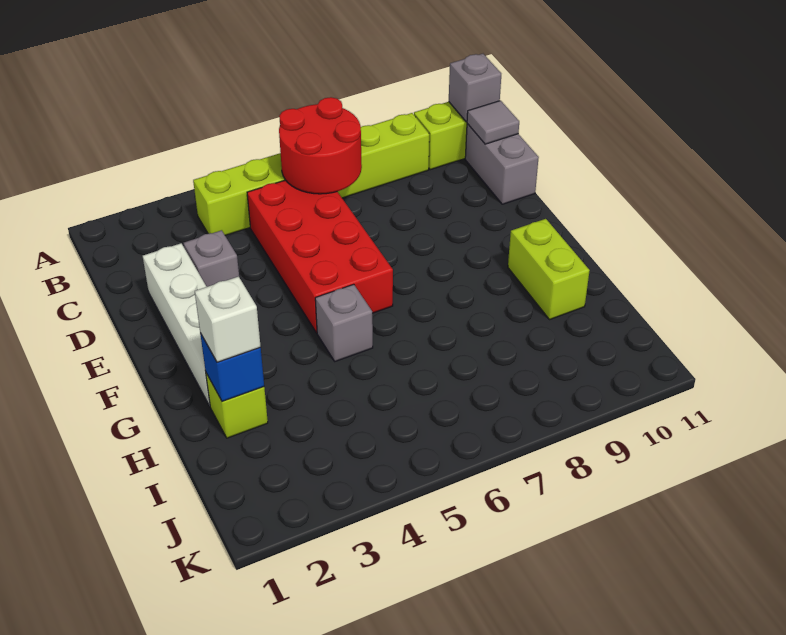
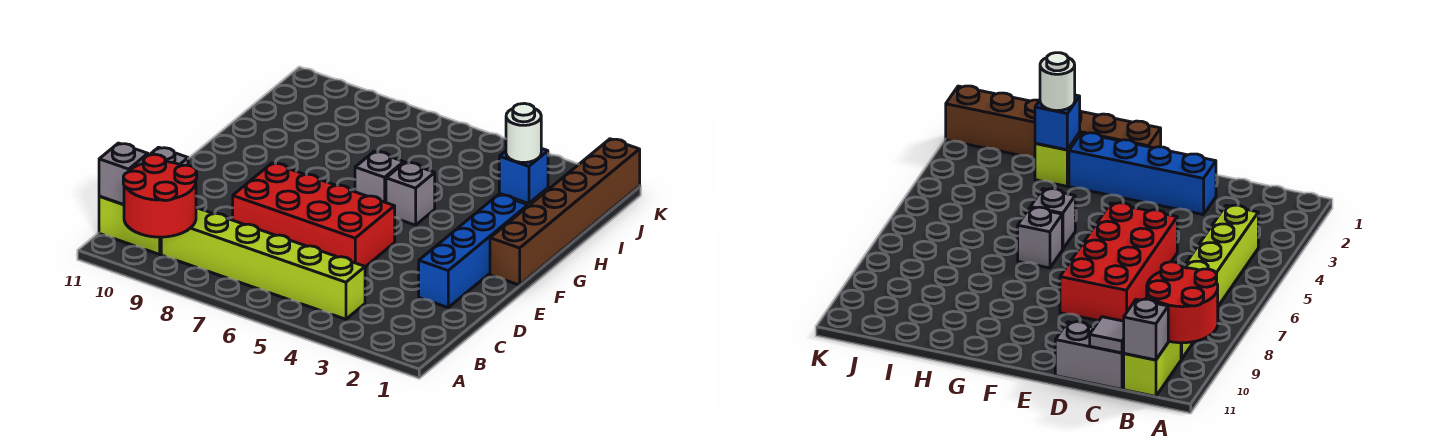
red round brick B6:C7 level 2 -> red round brick A9:B10 level 2
red brick C5:F6 level 1 -> red brick D5:E8 level 1
white brick D2:G2 level 1 -> blue brick D2:G2 level 1
grey brick D3 level 1 -> grey brick G6 level 1
none -> brown brick F1:K1 level 1
lime brick G10:H10 level 1 -> none
white brick H2 level 3 -> white round brick H2 level 3

